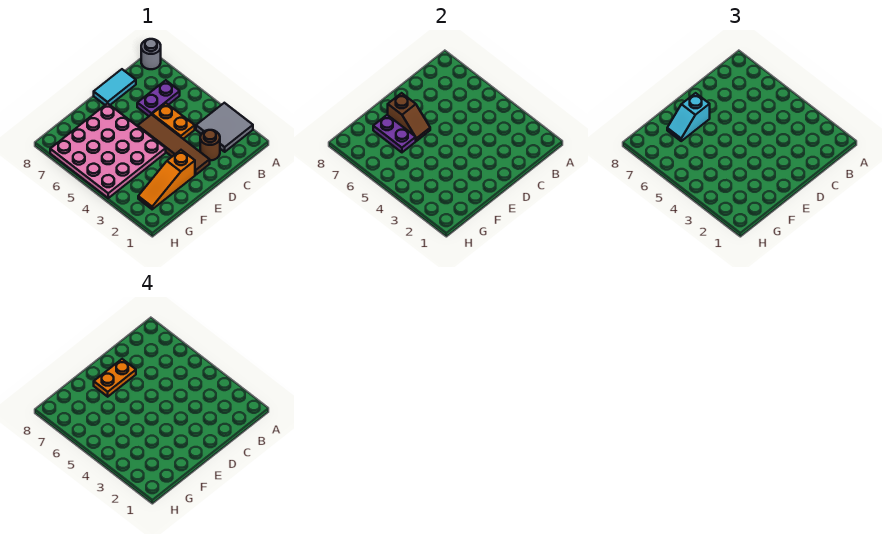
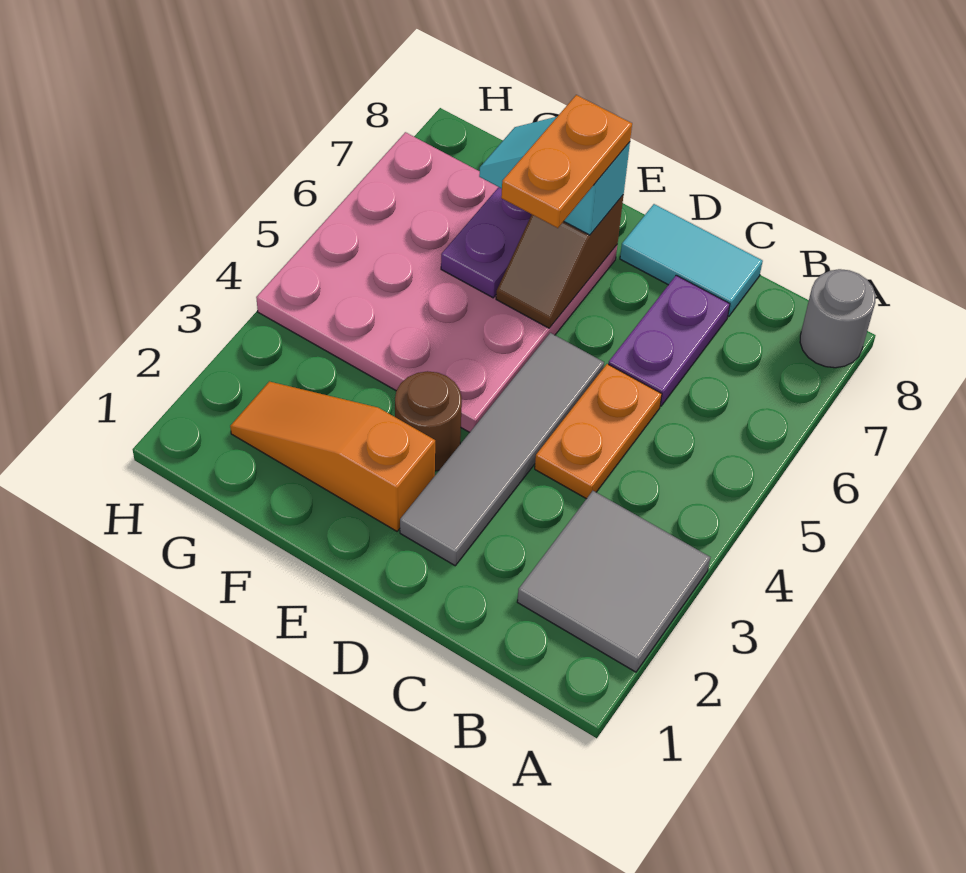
purple plate B6:C6 level 1 -> purple plate C6:C7 level 1
brown round brick C2 level 1 -> brown round brick E3 level 1
brown tile D2:D5 level 1 -> grey tile D2:D5 level 1
orange plate D7:E7 level 4 -> orange plate E6:E7 level 4

